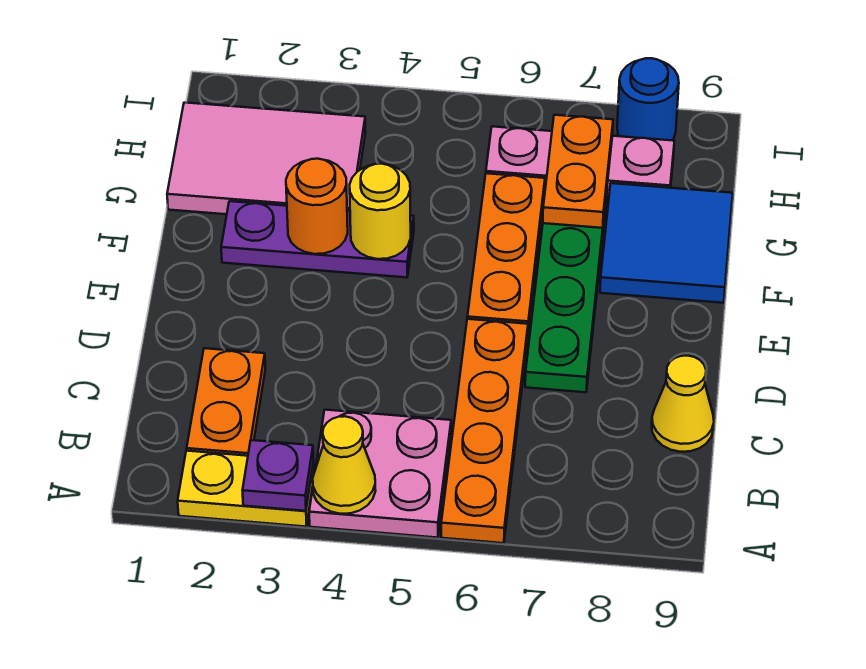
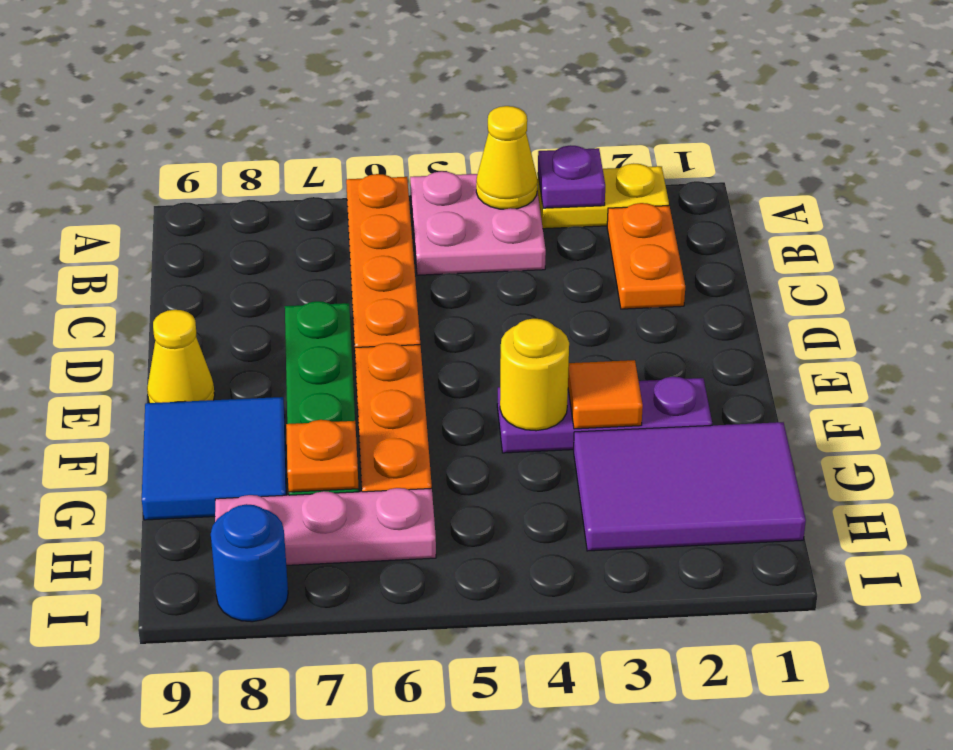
yellow cone C9 level 1 -> yellow cone E9 level 1
orange round brick F3 level 2 -> orange tile F3 level 2
pink tile G1:H3 level 1 -> purple tile G1:H3 level 1
orange plate G7:H7 level 2 -> orange plate G7 level 2

